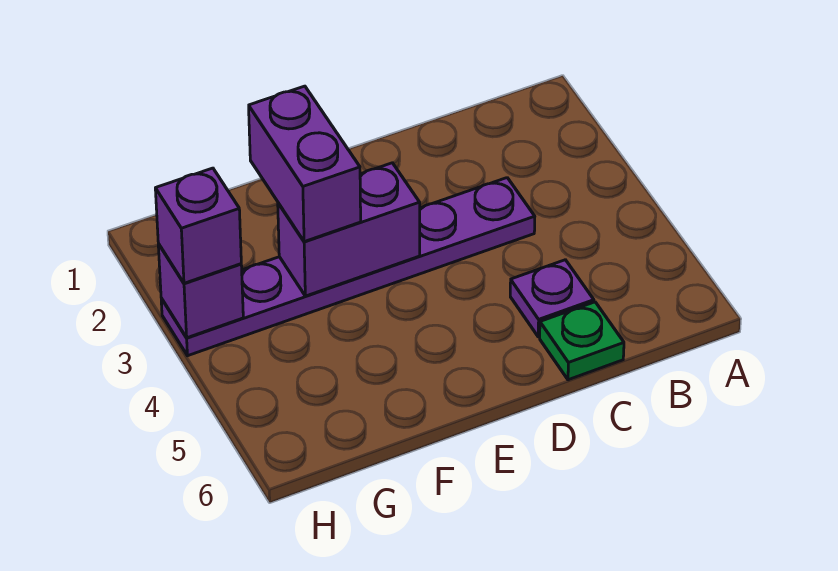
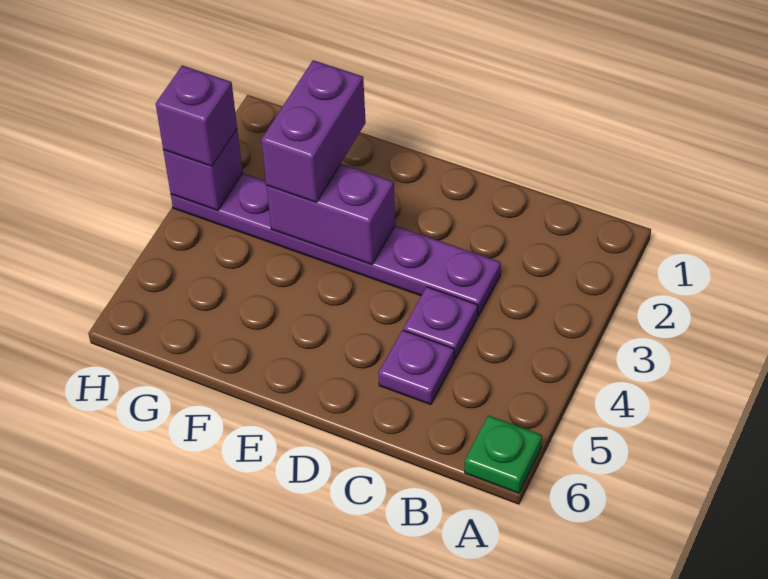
none -> purple plate C4 level 1
green plate C6 level 1 -> green plate A6 level 1

